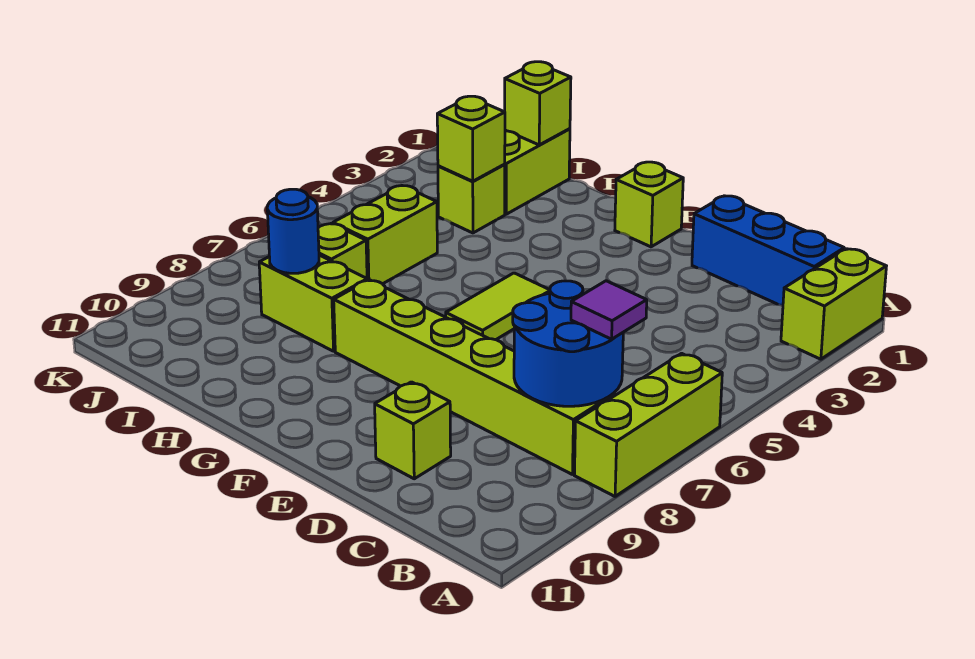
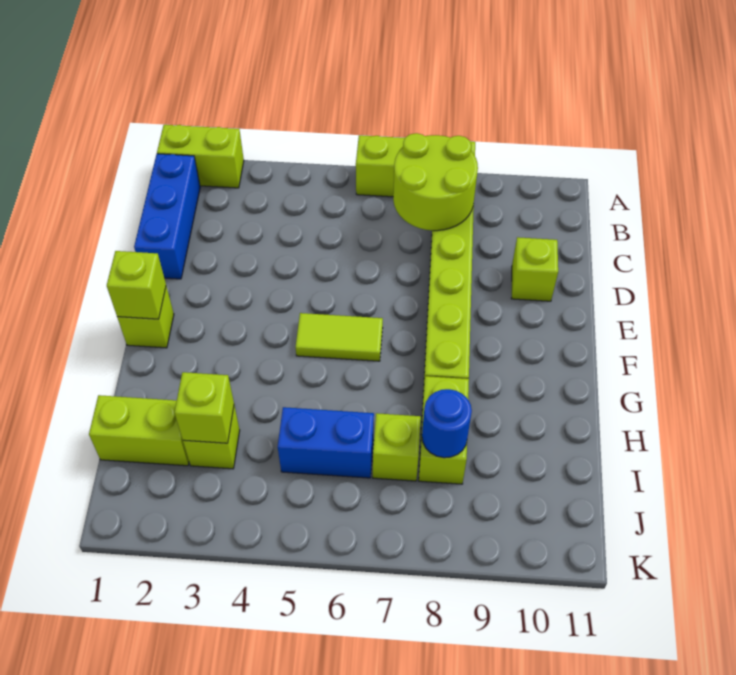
blue round brick B7:C8 level 2 -> lime round brick B7:C8 level 2
purple tile B7 level 3 -> none
lime brick I1 level 2 -> lime brick F1 level 2
lime brick I5:I6 level 1 -> blue brick I5:I6 level 1

